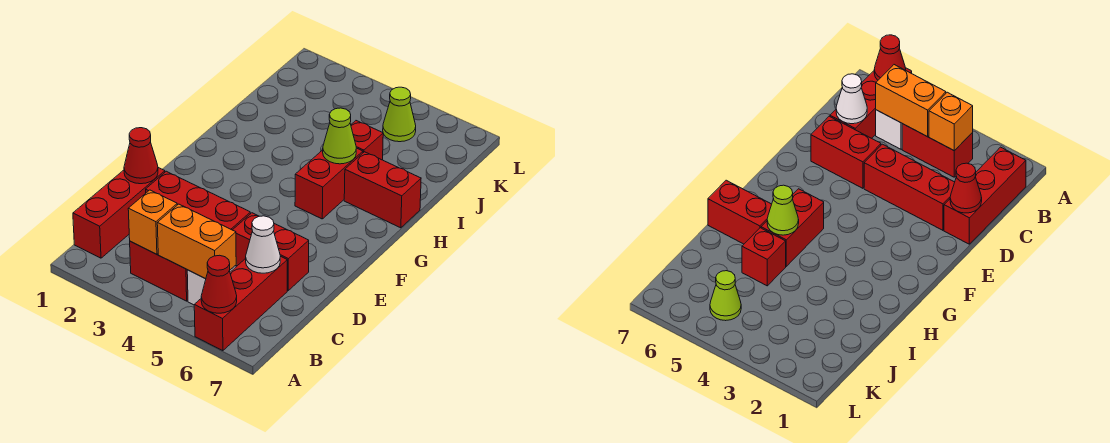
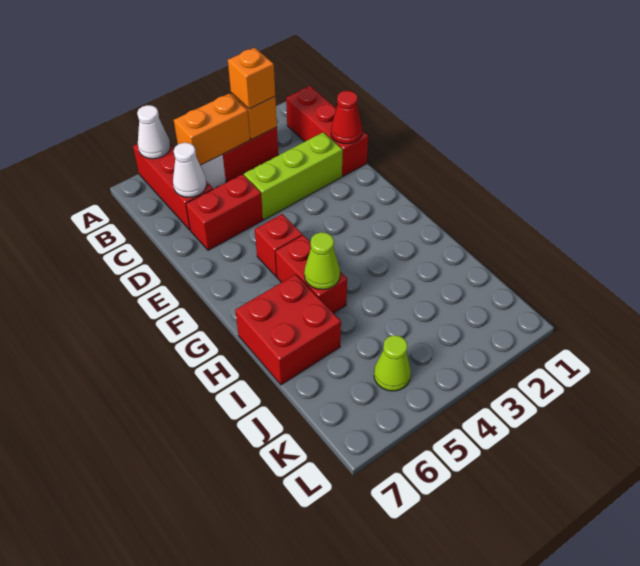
red cone A6 level 2 -> white cone A6 level 2
none -> orange brick B3 level 3
red brick D2:D4 level 1 -> lime brick D2:D4 level 1
red brick H6:H7 level 1 -> red brick H6:I7 level 1
red brick I5 level 1 -> red brick F5 level 1

